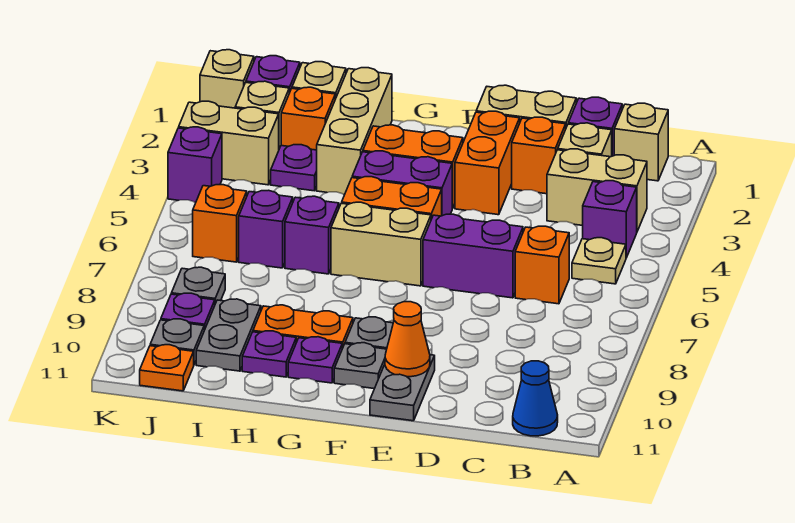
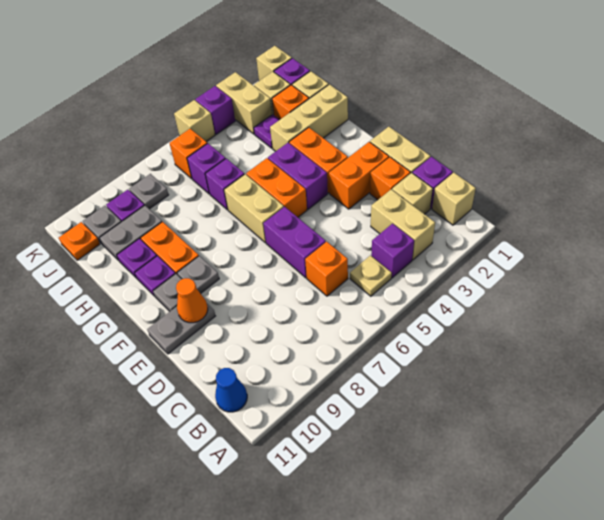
none -> tan brick K5 level 1

